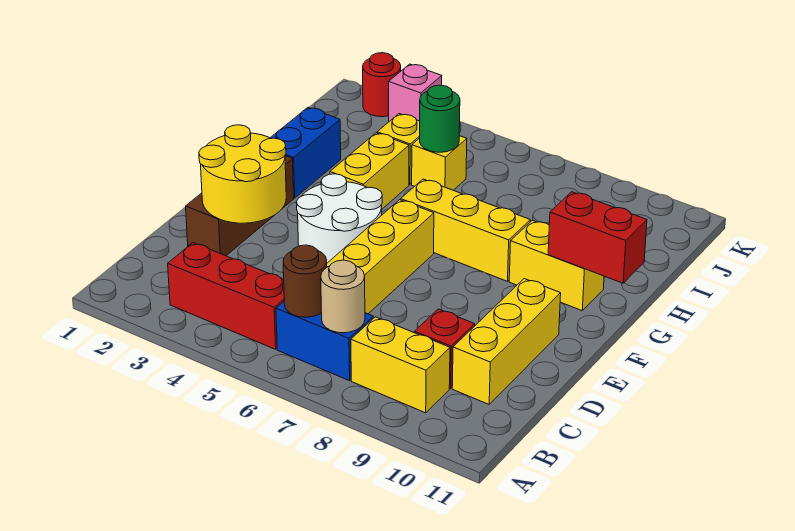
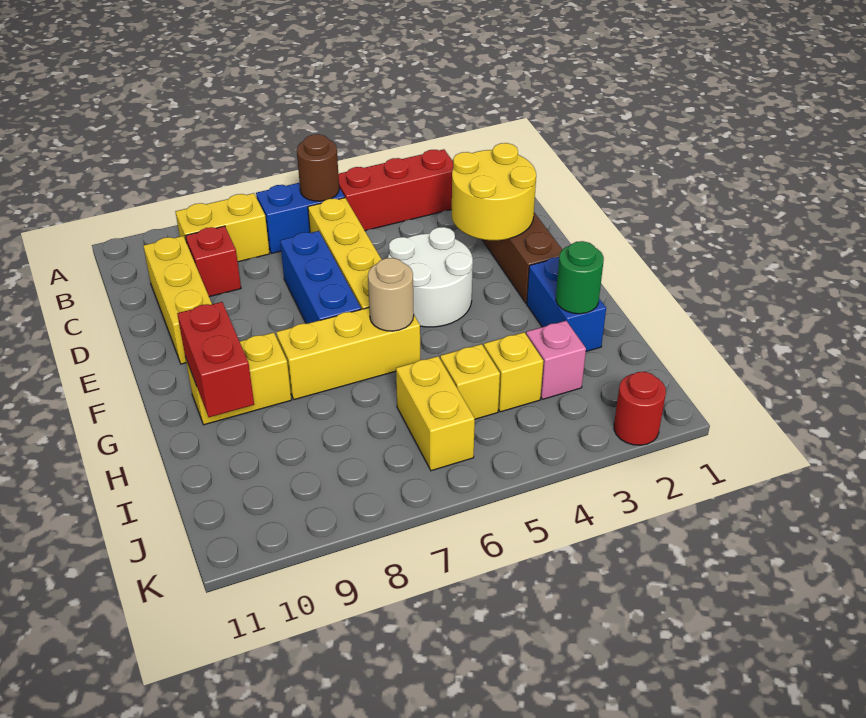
tan round brick B7 level 2 -> tan round brick G6 level 2
none -> blue brick D7:F7 level 1
yellow brick G4:H4 level 1 -> yellow brick I6:J6 level 1
red brick G10:G11 level 2 -> red brick G10:H10 level 2
green round brick I5 level 2 -> green round brick H2 level 2
pink brick K3 level 1 -> pink brick I3 level 1

